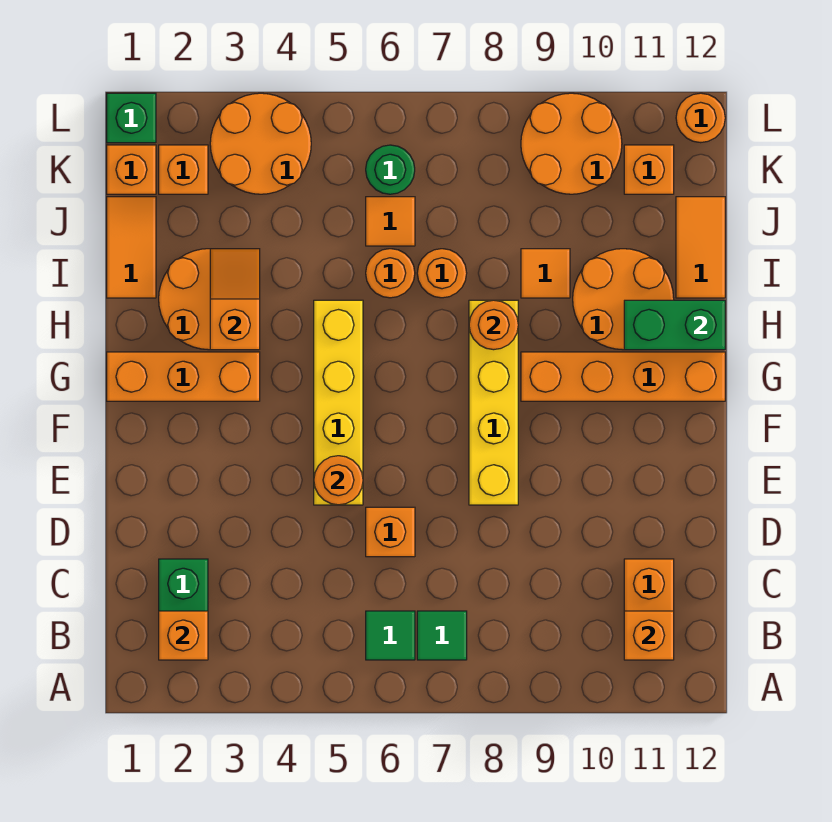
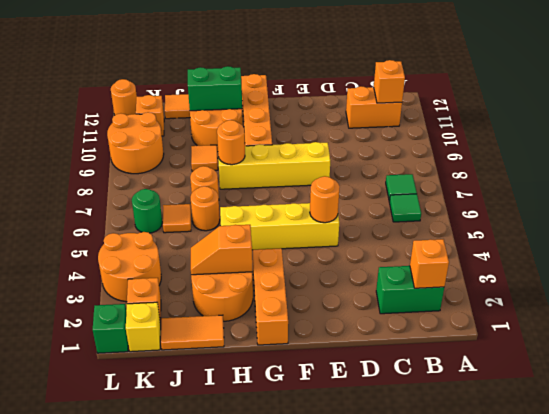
orange brick D6 level 1 -> none
green brick H11:H12 level 2 -> green brick H11:I11 level 2
orange brick K1 level 1 -> yellow brick K1 level 1

